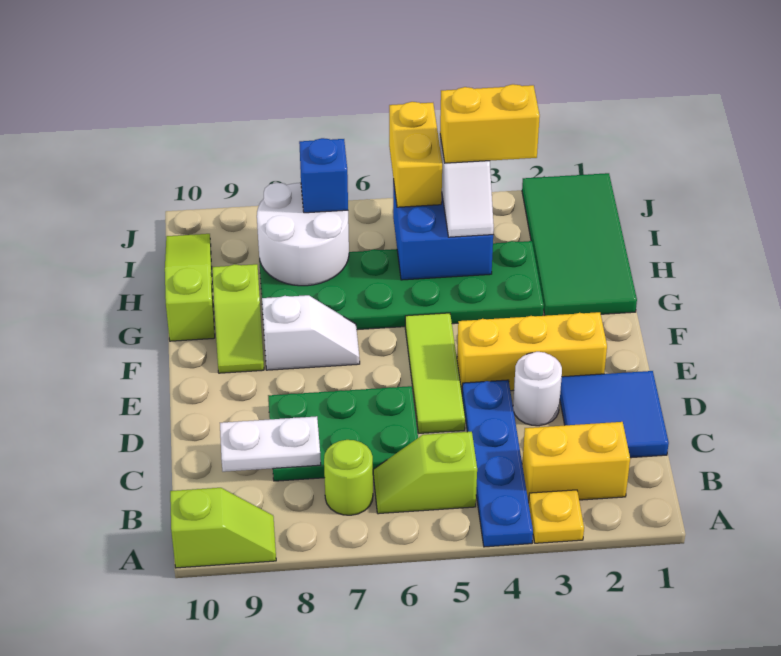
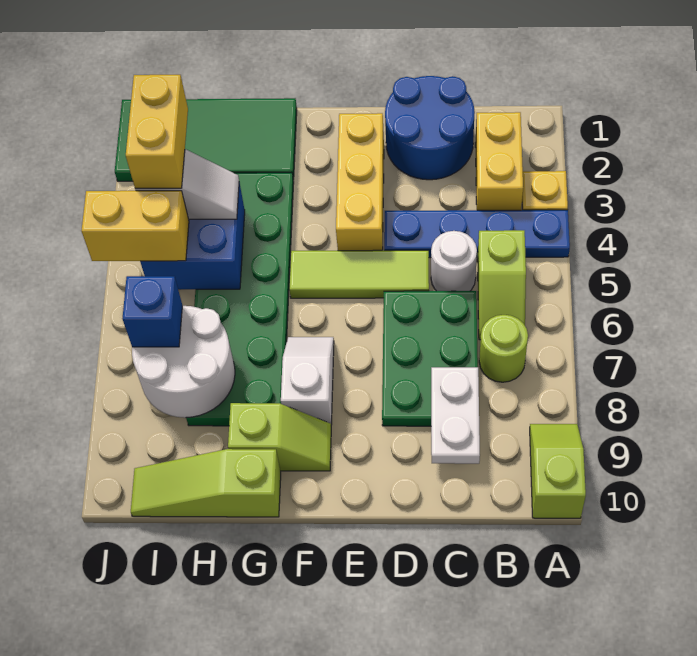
blue tile C1:D2 level 1 -> blue round brick C1:D2 level 1
white round brick D3 level 1 -> white round brick C5 level 1

